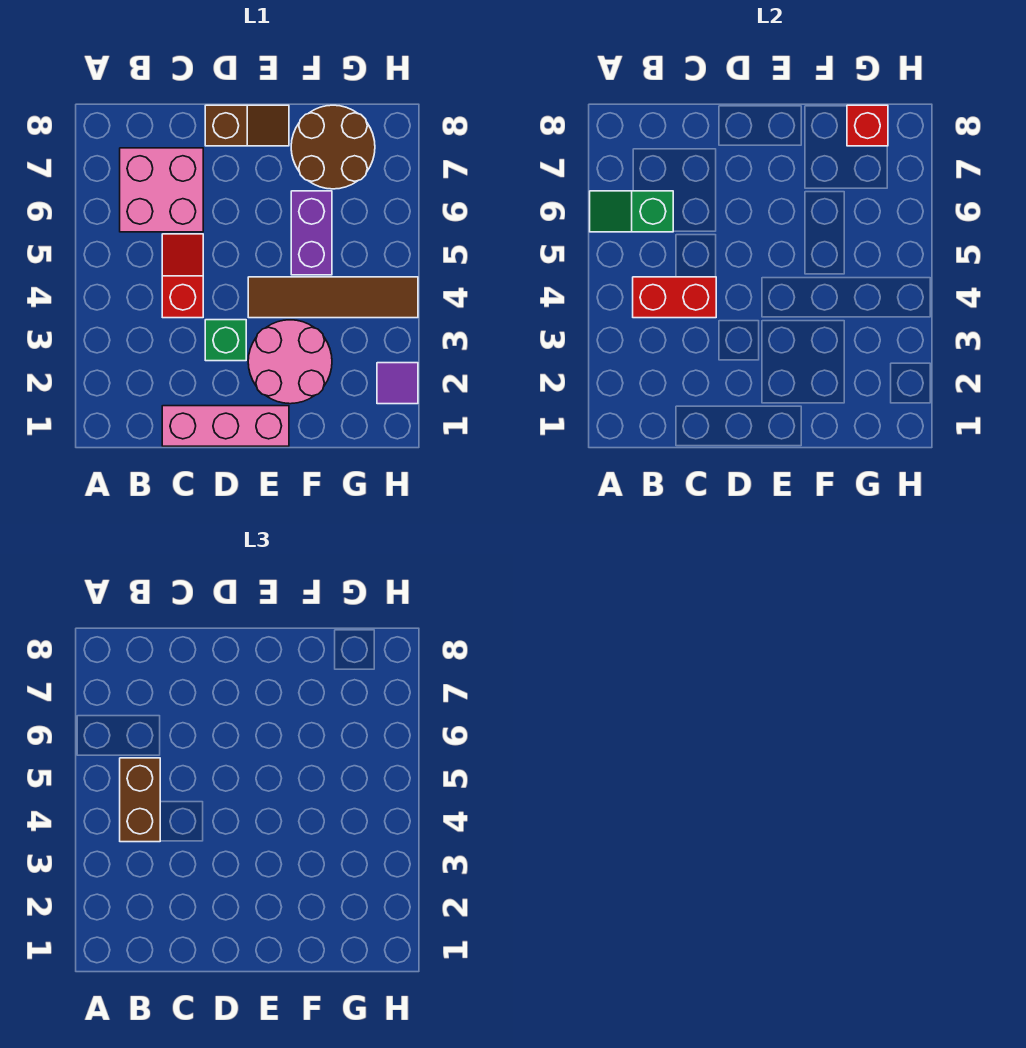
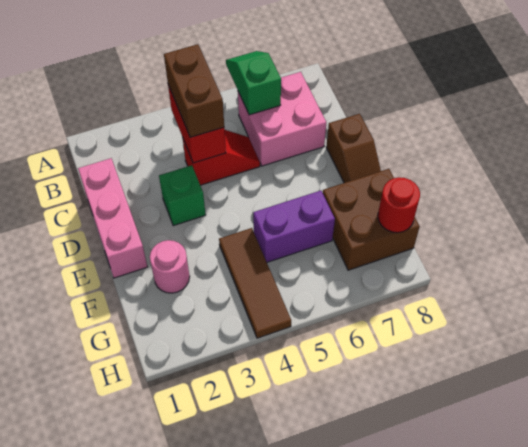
brown brick B4:B5 level 3 -> brown brick B4:C4 level 3
pink round brick E2:F3 level 1 -> pink round brick F2 level 1
brown tile E4:H4 level 1 -> brown tile F4:H4 level 1
brown round brick F7:G8 level 1 -> brown brick F7:G8 level 1
red brick G8 level 2 -> red round brick G8 level 2
purple tile H2 level 1 -> none

